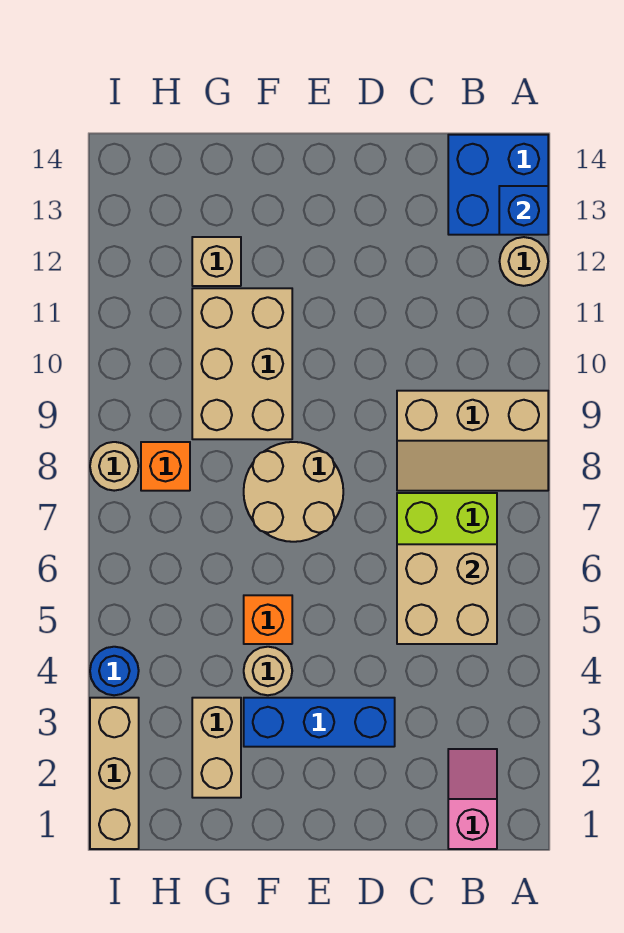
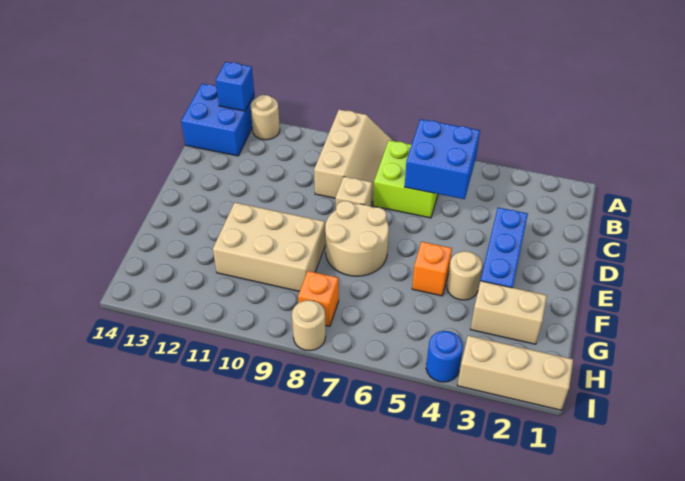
pink slope B1:B2 level 1 top 1 -> none
tan brick B5:C6 level 2 -> blue brick B5:C6 level 2
tan brick G12 level 1 -> tan brick D8 level 1

